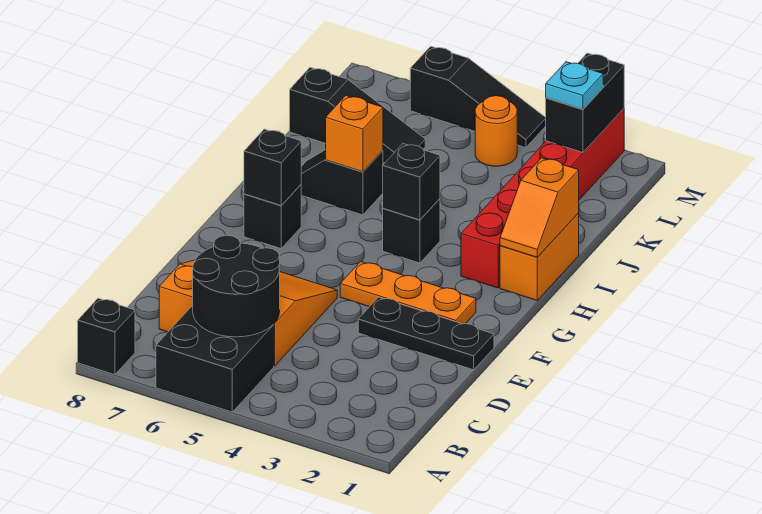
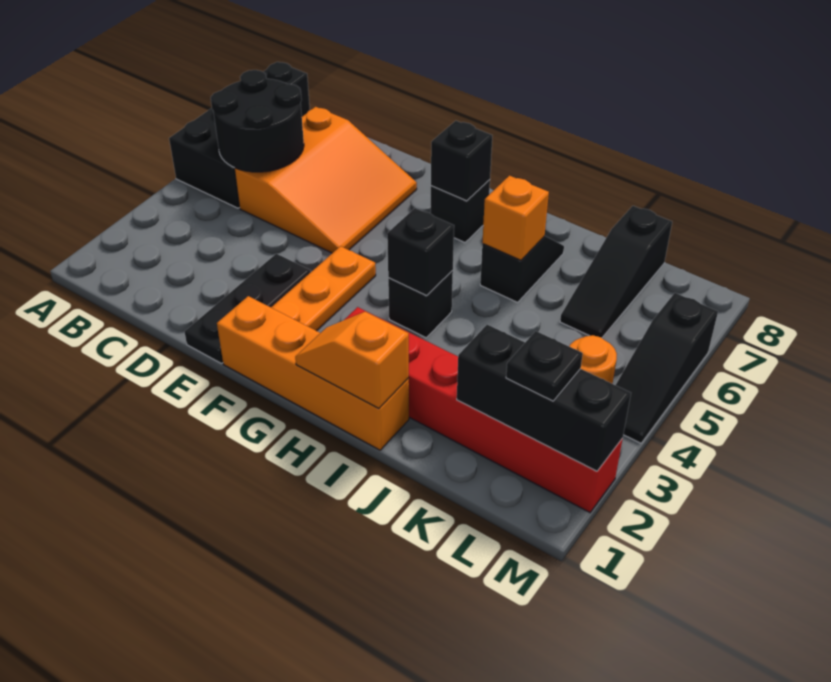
orange brick H1:I1 level 1 -> orange brick F1:I1 level 1
black brick L2:M2 level 2 -> black brick K2:M2 level 2
cyan plate L2 level 3 -> black plate L2 level 3

